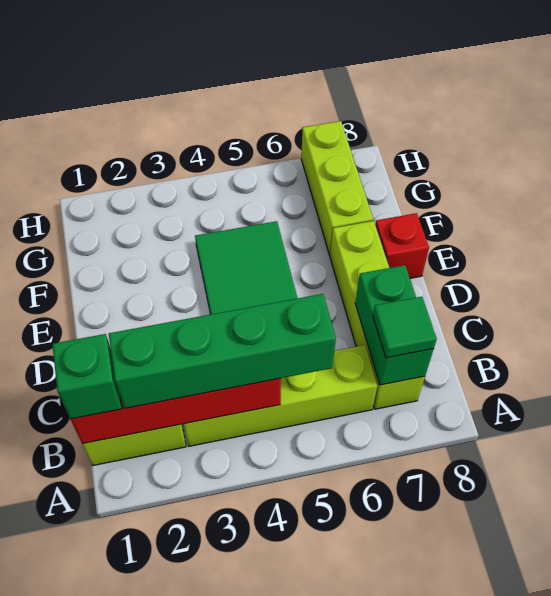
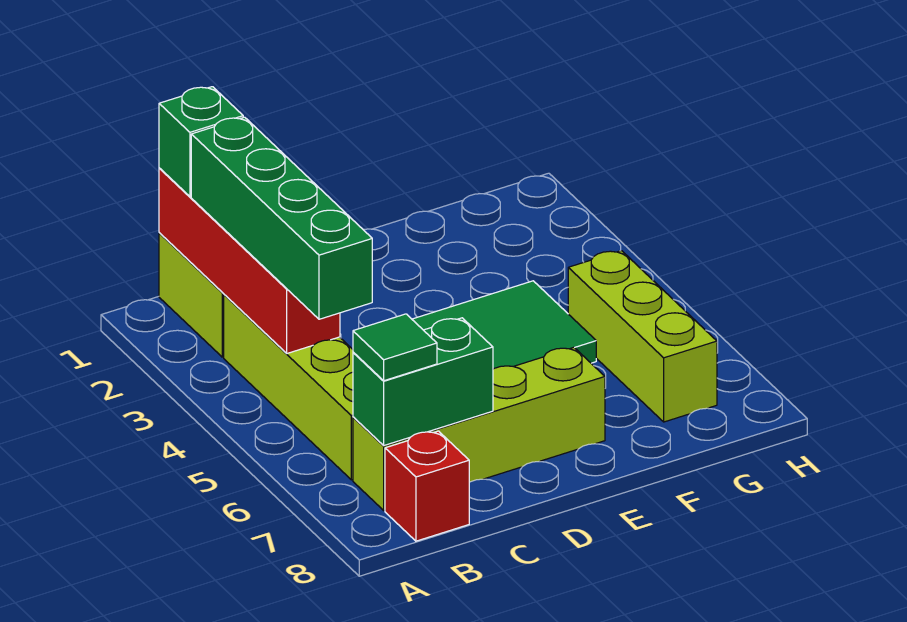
red brick E8 level 1 -> red brick B8 level 1
lime brick F7:H7 level 1 -> lime brick G5:G7 level 1

